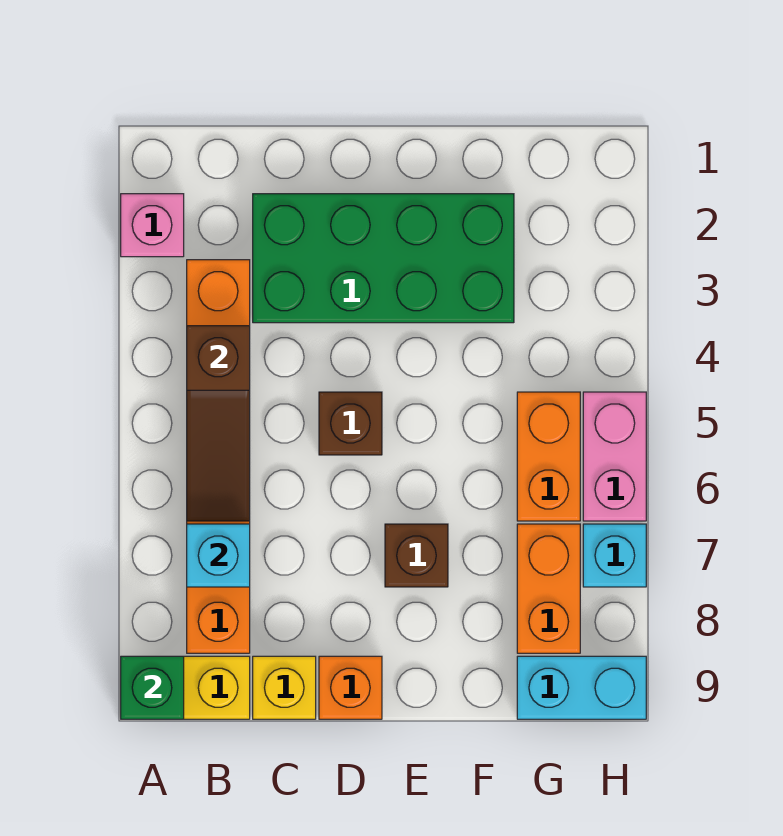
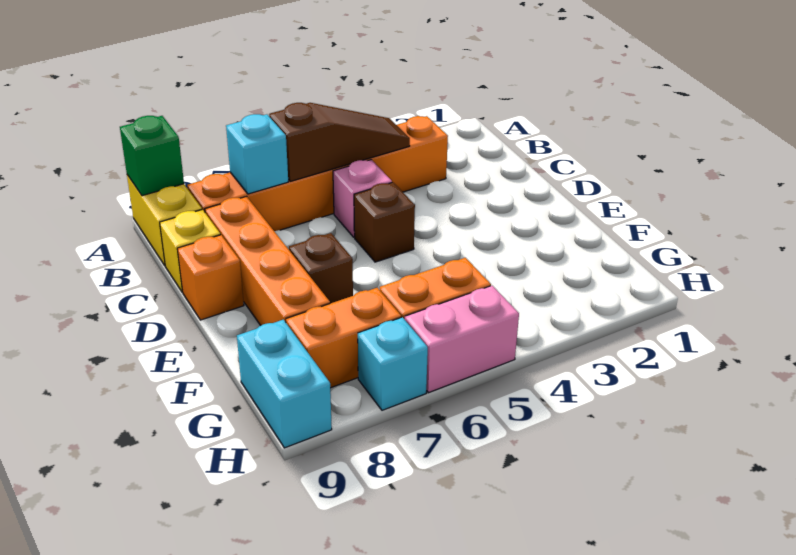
pink brick A2 level 1 -> pink brick C5 level 1
brown slope B4:B6 level 2 top 4 -> brown slope B4:B6 level 2 top 6
green brick C2:F3 level 1 -> none
none -> orange brick C8:F8 level 1

